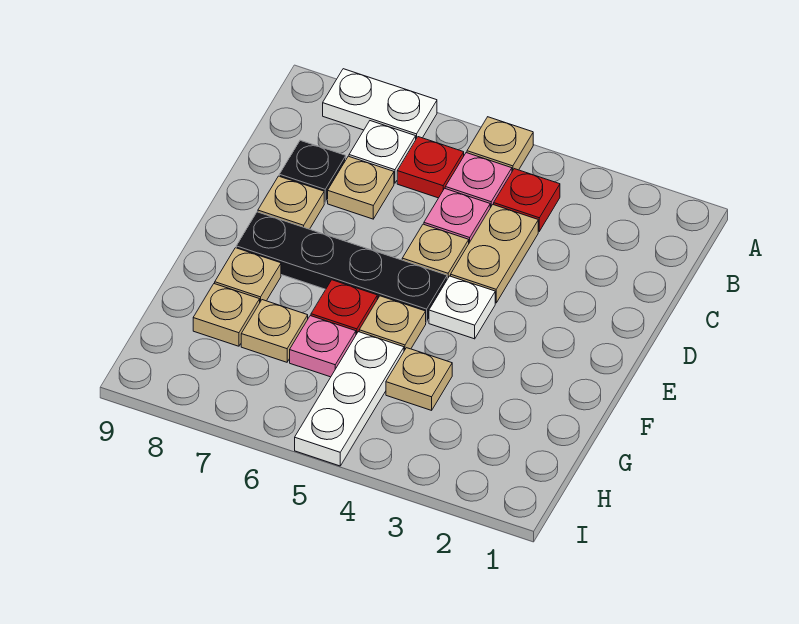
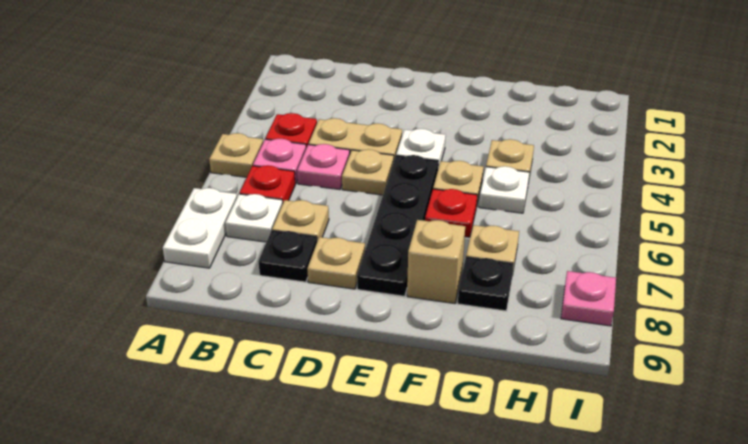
tan plate F8 level 1 -> tan brick F8 level 1
white plate G5:I5 level 1 -> white plate G5 level 1
pink plate G6 level 1 -> pink plate I8 level 1
tan plate G8 level 1 -> black plate G8 level 1

